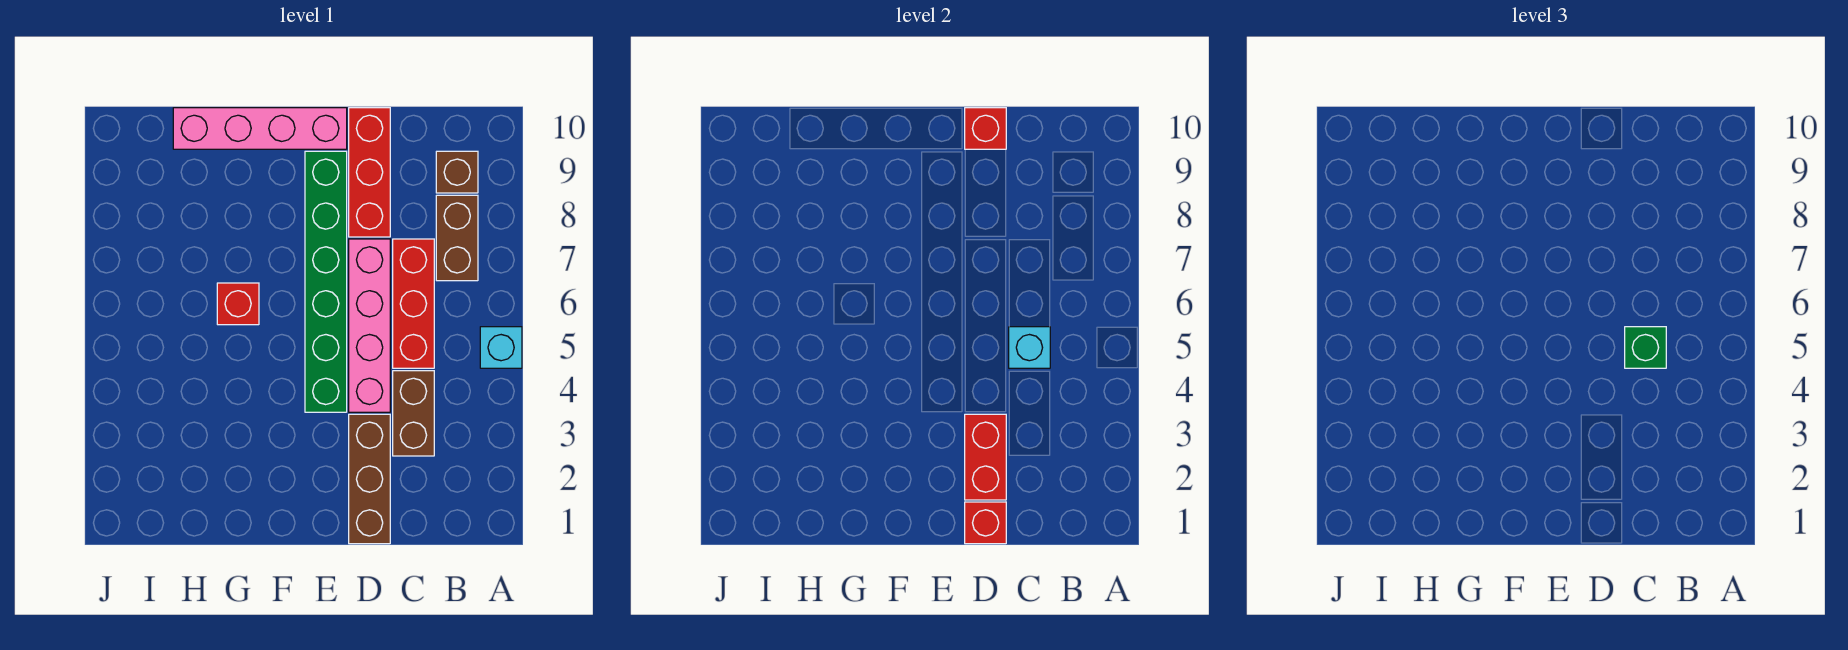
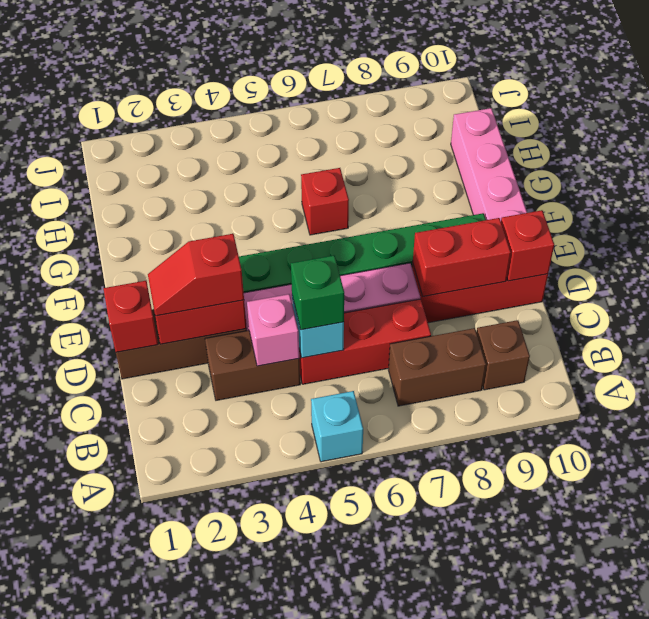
none -> pink brick C4 level 2
none -> red slope D2:D3 level 3 top 3
none -> red brick D8:D9 level 2

